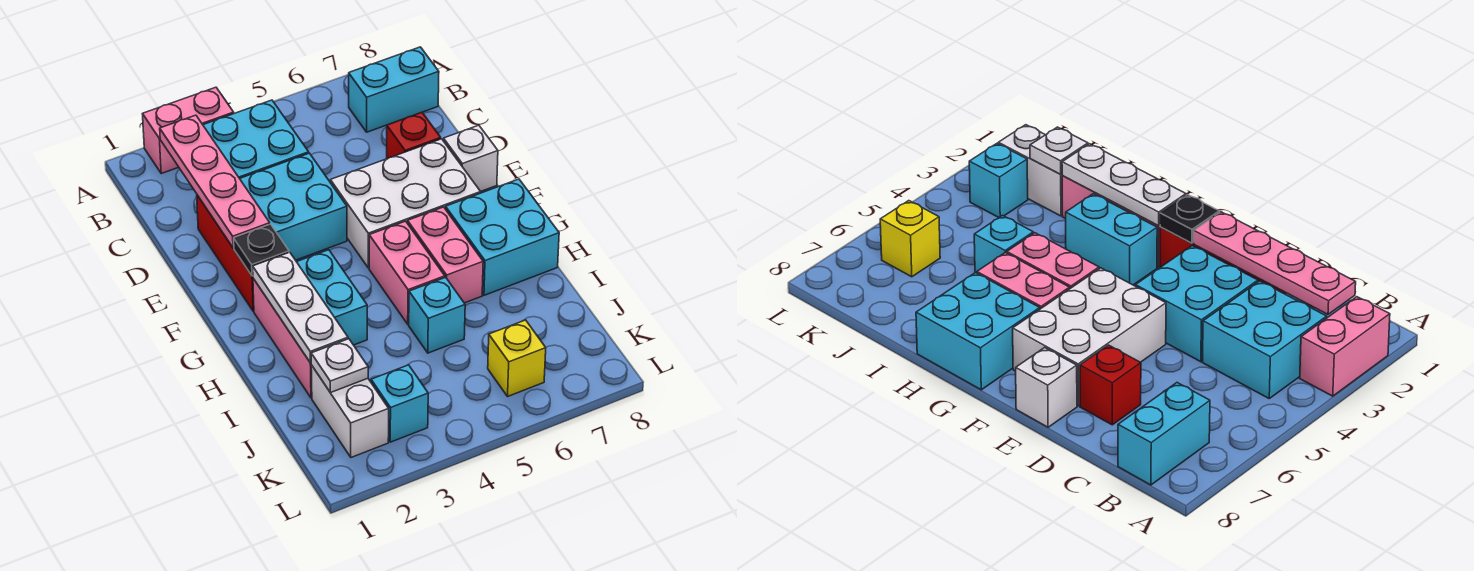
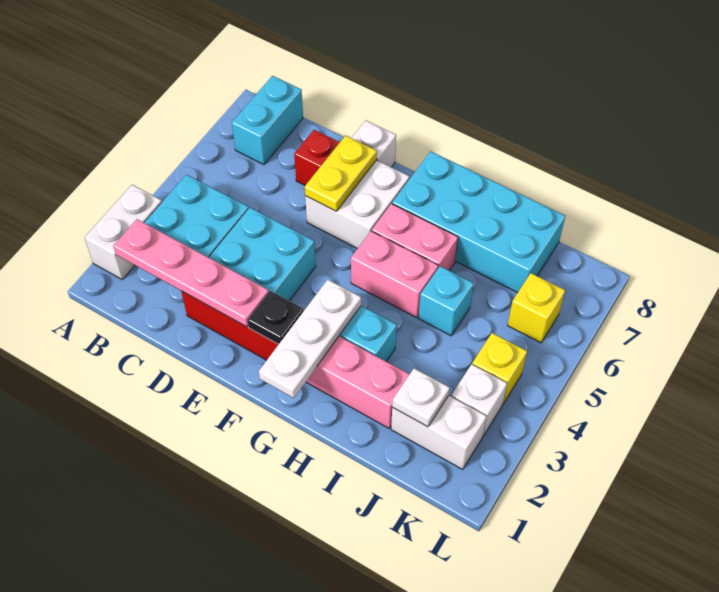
pink brick A2:A3 level 1 -> white brick A2:A3 level 1
white brick E5:F7 level 1 -> white brick E6:F7 level 1
none -> yellow plate E6:E7 level 2
white plate G2:I2 level 2 -> white plate G1:G3 level 2
cyan brick G7:H8 level 1 -> cyan brick G7:J8 level 1
cyan brick K3 level 1 -> white brick K3 level 1
none -> yellow brick K4 level 1

